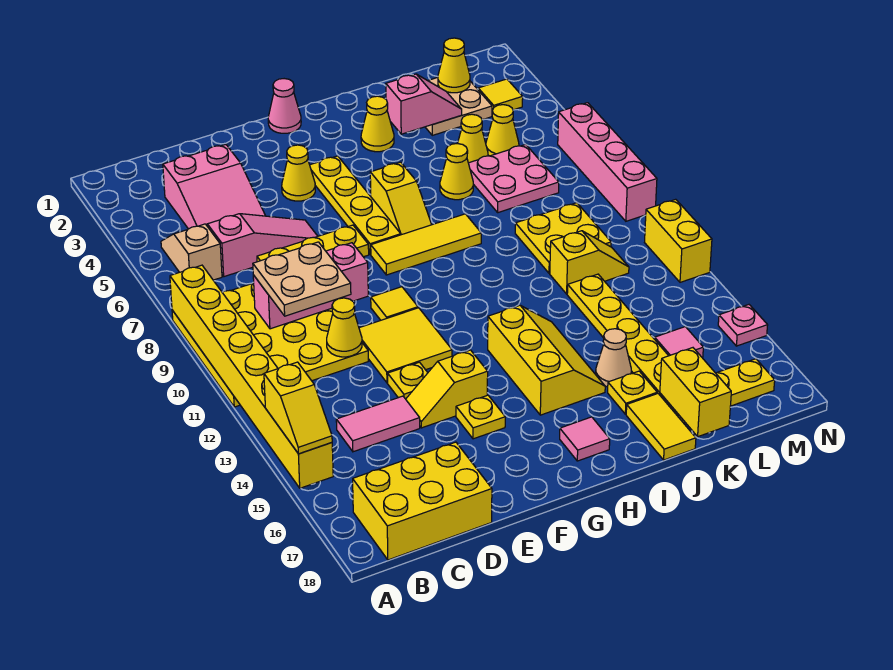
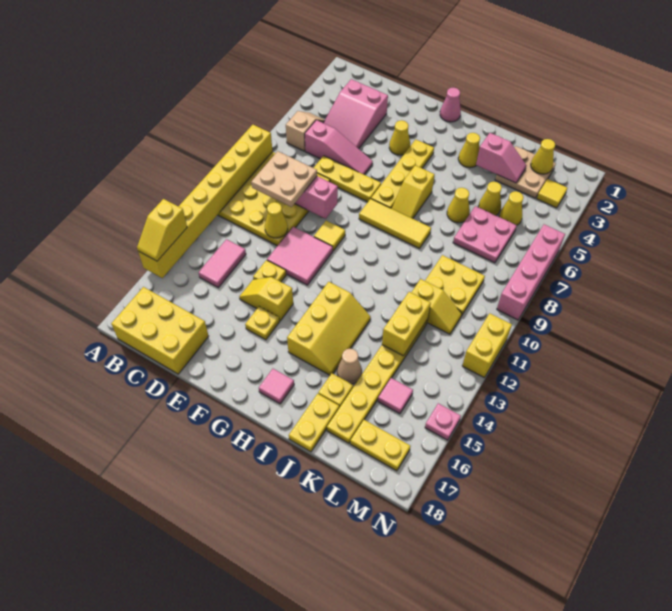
pink tile C14:D14 level 1 -> pink tile C13:C14 level 1
yellow tile E11:F12 level 1 -> pink tile E11:F12 level 1
yellow tile J17:J18 level 1 -> yellow plate J17:J18 level 1
yellow brick K17:K18 level 2 -> yellow brick K12:K13 level 2

